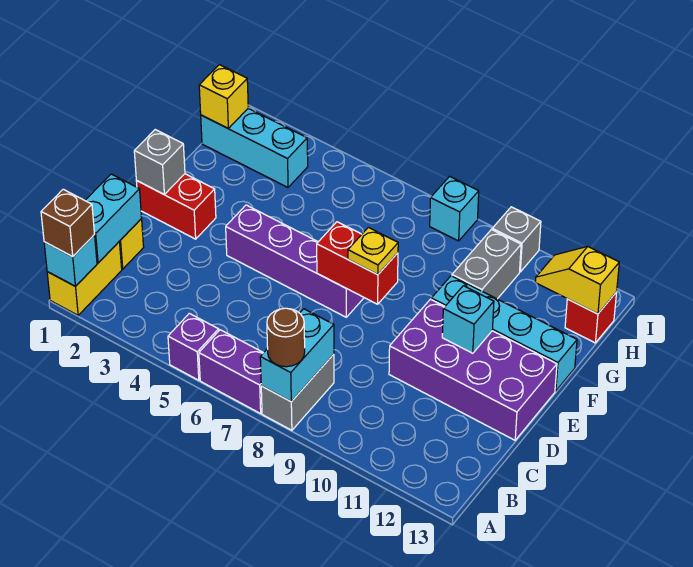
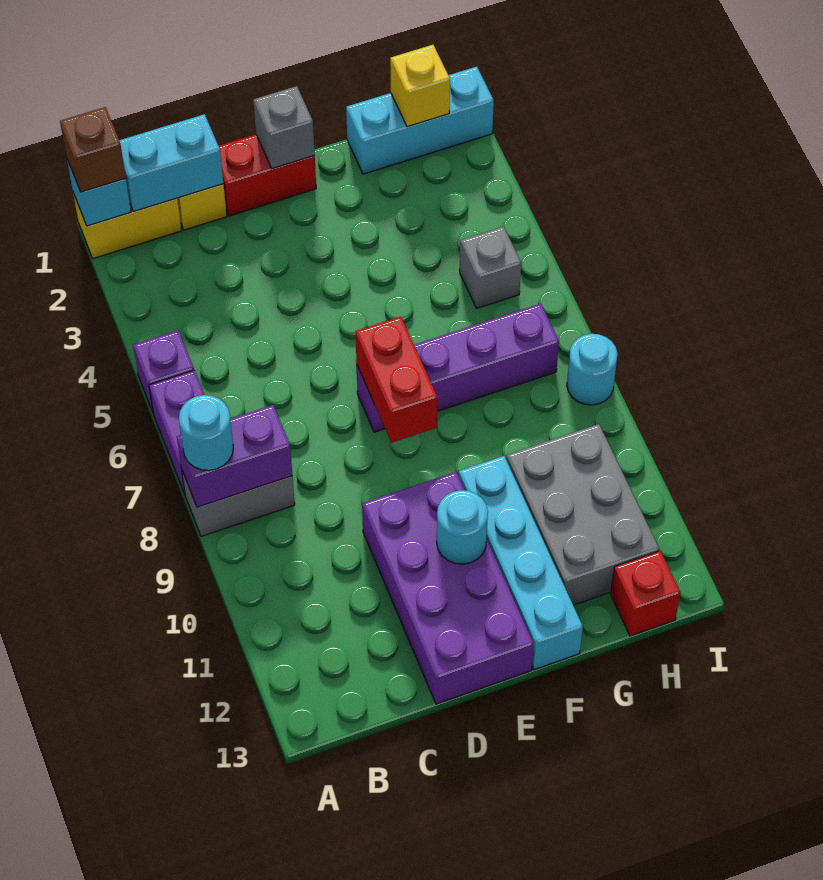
cyan brick A8:B8 level 2 -> purple brick A8:B8 level 2
brown round brick A8 level 3 -> cyan round brick A8 level 3
red brick E1:E2 level 1 -> red brick D1:E1 level 1
purple brick E4:E7 level 1 -> purple brick E7:H7 level 1
yellow plate E8 level 3 -> none
cyan brick E11 level 2 -> cyan round brick E11 level 2
grey brick G10:H10 level 1 -> grey brick G10:H12 level 1
cyan brick H1:H3 level 1 -> cyan brick G1:I1 level 1
yellow slope H12:H13 level 2 top 13 -> none
cyan brick I8 level 1 -> cyan round brick I8 level 1
grey brick I10 level 1 -> grey brick H5 level 1

